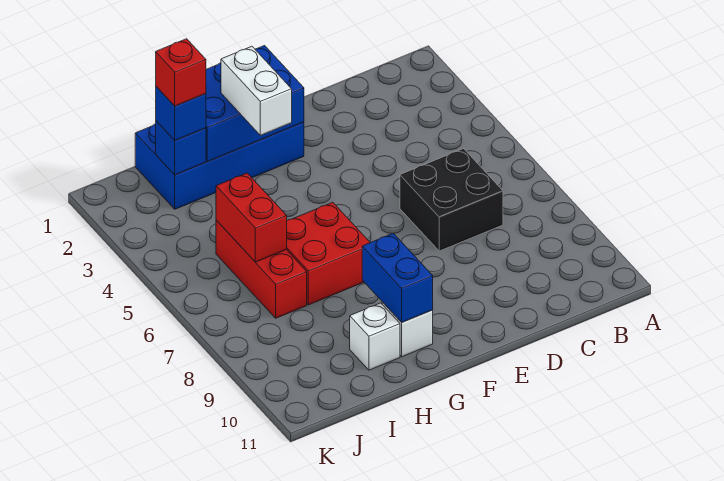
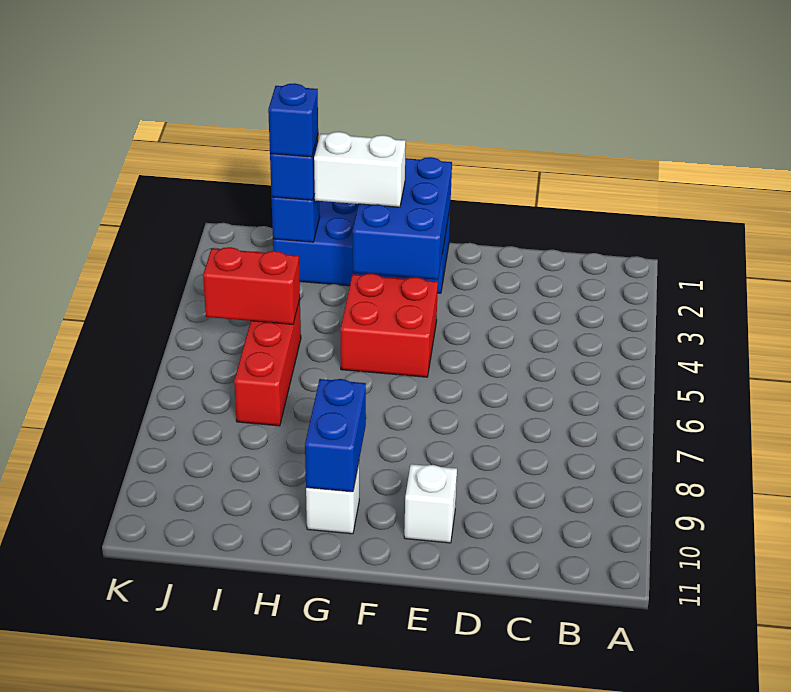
black brick C6:D7 level 1 -> none
blue brick F1:H2 level 2 -> blue brick F1:G3 level 2
white brick G2:G3 level 3 -> white brick G2:H2 level 3
red brick G6:H7 level 1 -> red brick F4:G5 level 1
white brick H10 level 1 -> white brick E10 level 1
red brick I2 level 4 -> blue brick I2 level 4
red brick I5:I6 level 2 -> red brick I5:J5 level 2

